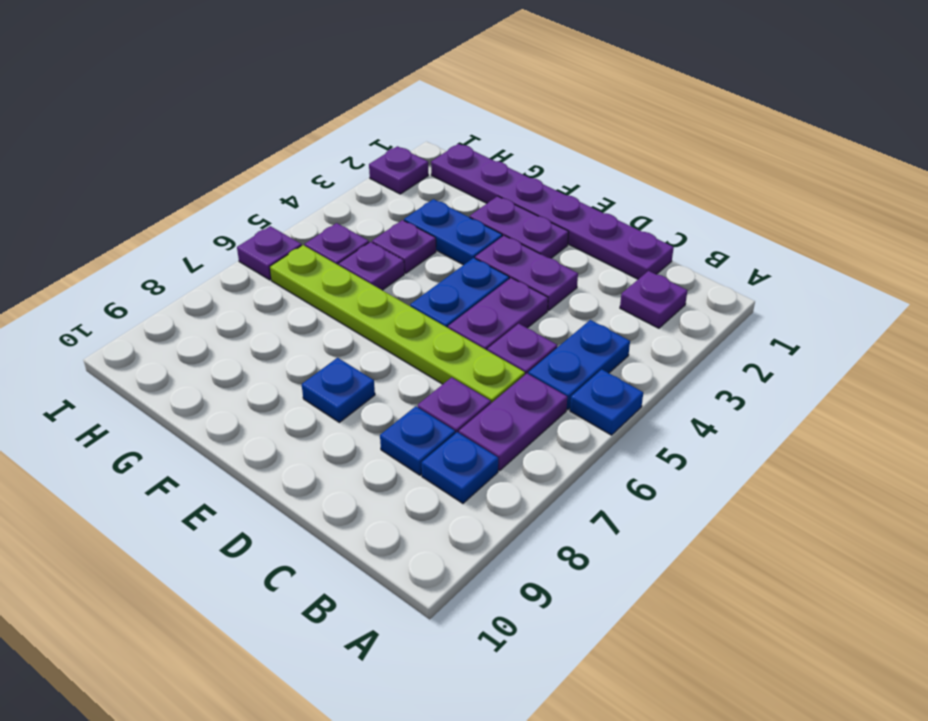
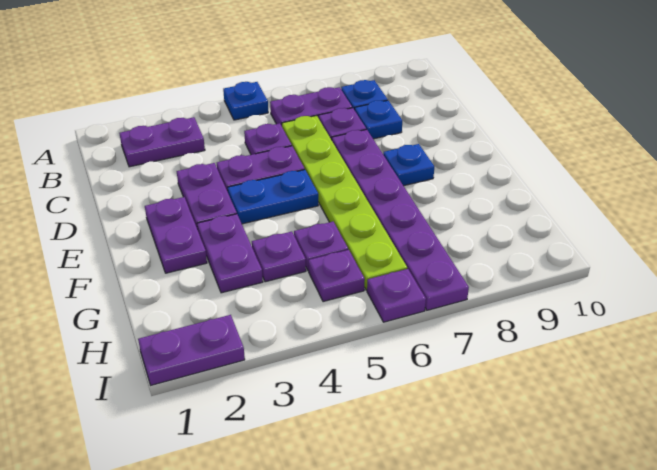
purple plate B2 level 1 -> purple plate B2:B3 level 1
blue plate B4:B5 level 1 -> none
purple plate C1:H1 level 1 -> purple plate D7:I7 level 1
blue plate F3:G3 level 1 -> purple plate F3:G3 level 1
purple plate I2 level 1 -> purple plate I1:I2 level 1

